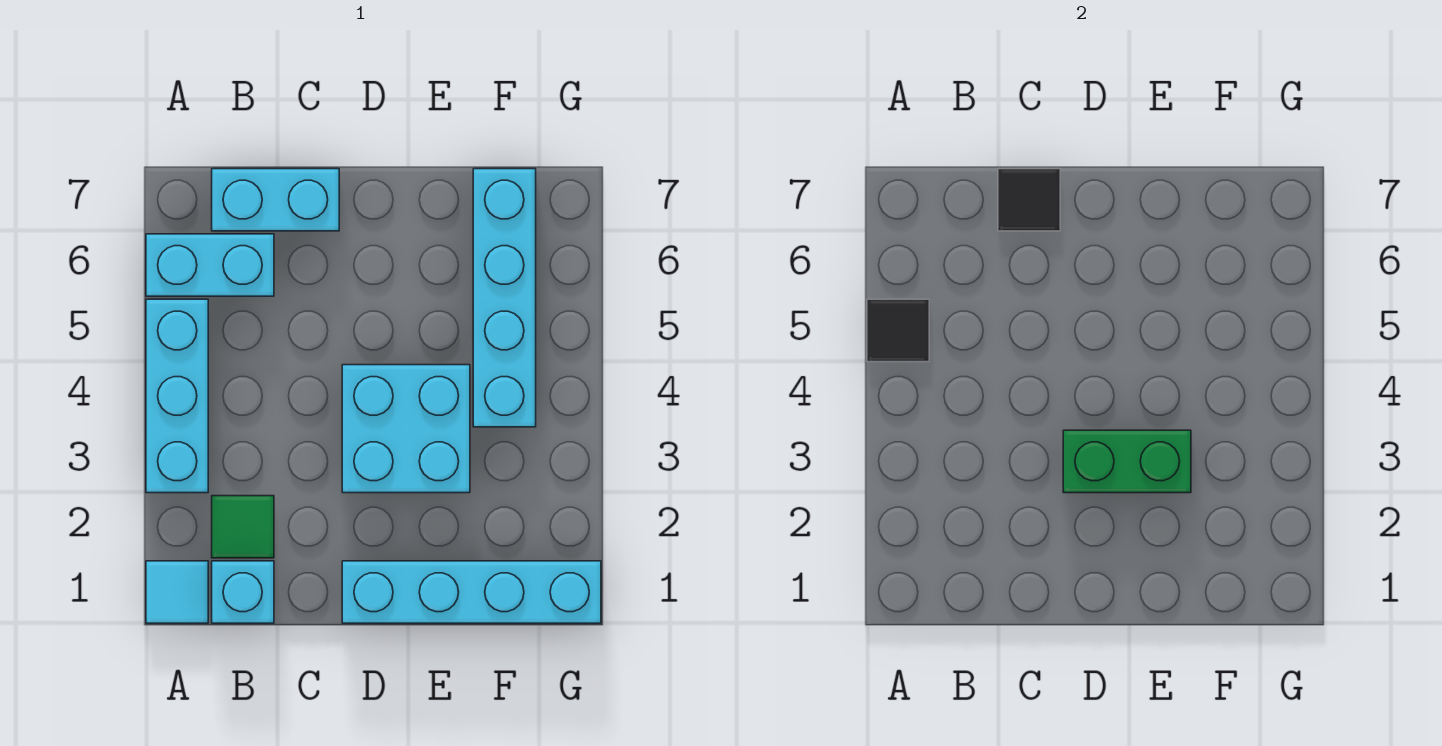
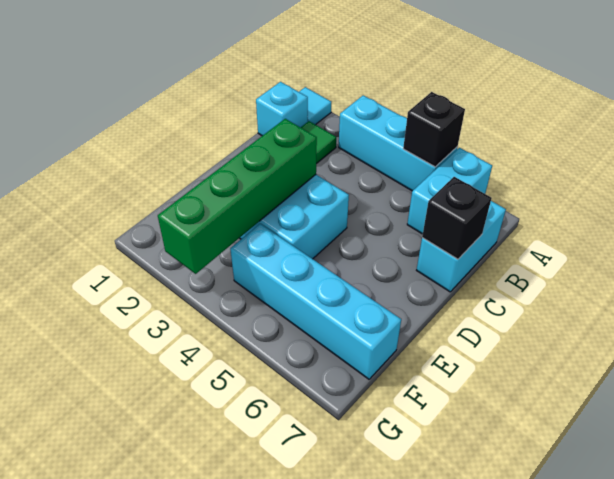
black tile A5 level 2 -> black brick A5 level 2
black tile C7 level 2 -> black brick C7 level 2
cyan brick D1:G1 level 1 -> none
green brick D3:E3 level 2 -> green brick D3:G3 level 2

